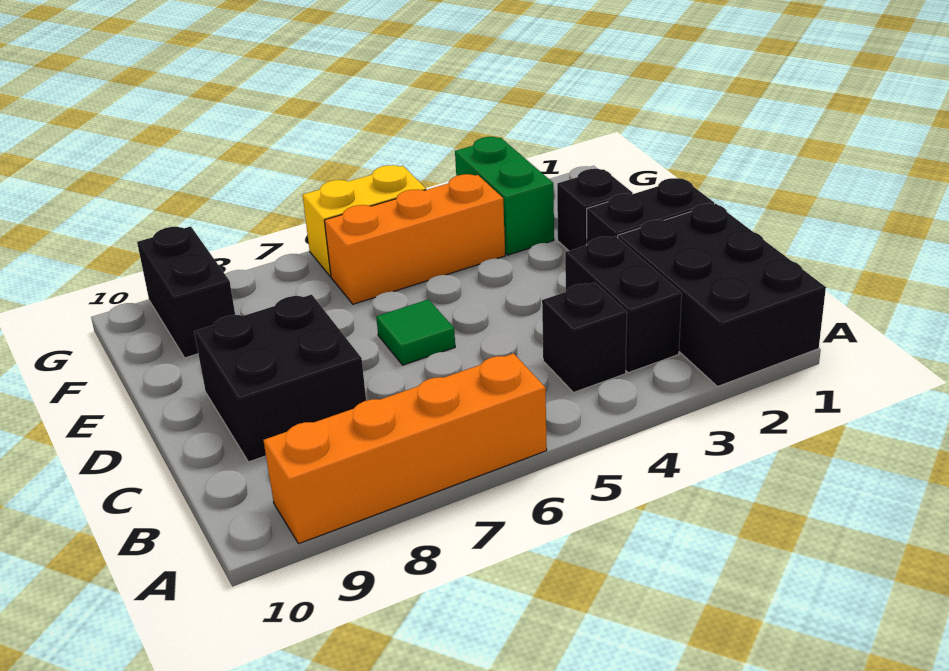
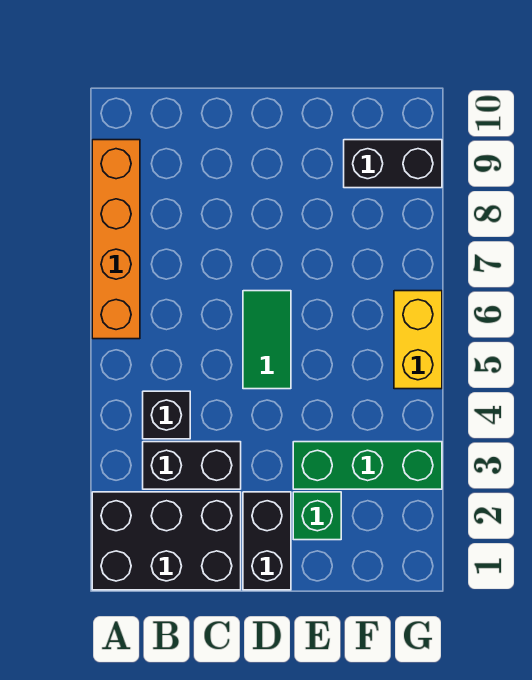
black brick C8:D9 level 1 -> none
green tile D6 level 1 -> green tile D5:D6 level 1
black brick E2 level 1 -> green brick E2 level 1
green brick F3:G3 level 1 -> green brick E3:G3 level 1
orange brick F4:F6 level 1 -> none

